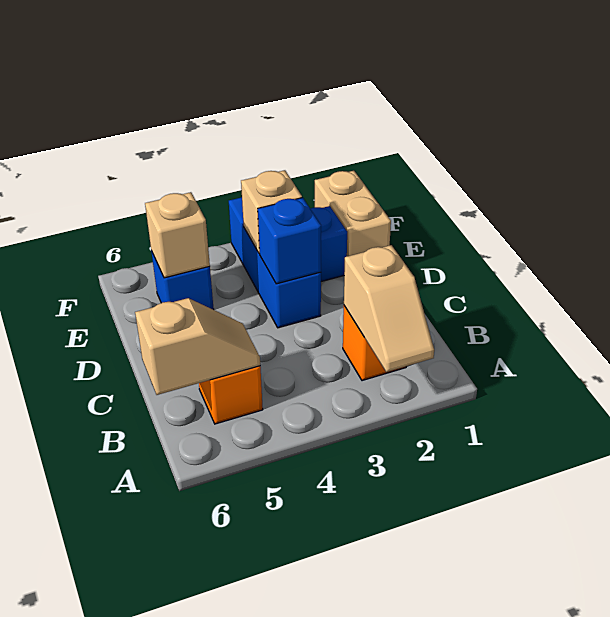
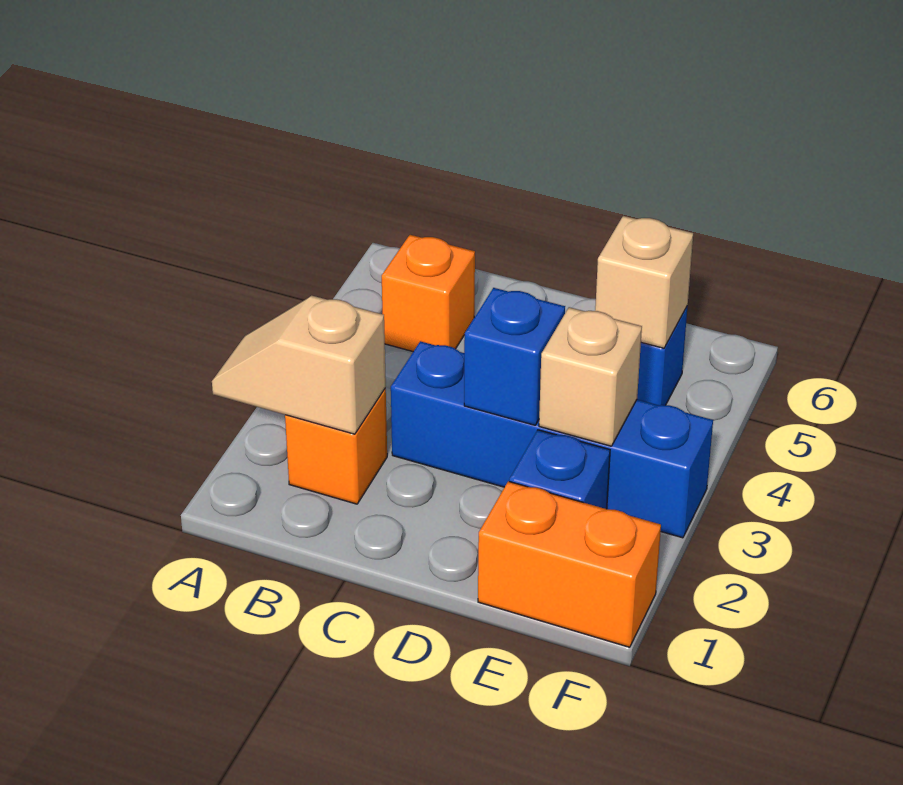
tan slope B5:B6 level 2 top 6 -> none
blue brick D3:F3 level 1 -> blue brick C3:F3 level 1
tan brick E1:F1 level 1 -> orange brick E1:F1 level 1

